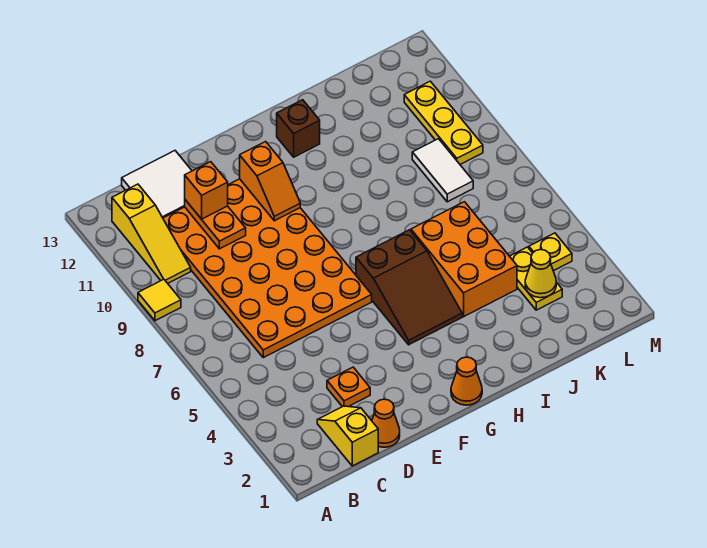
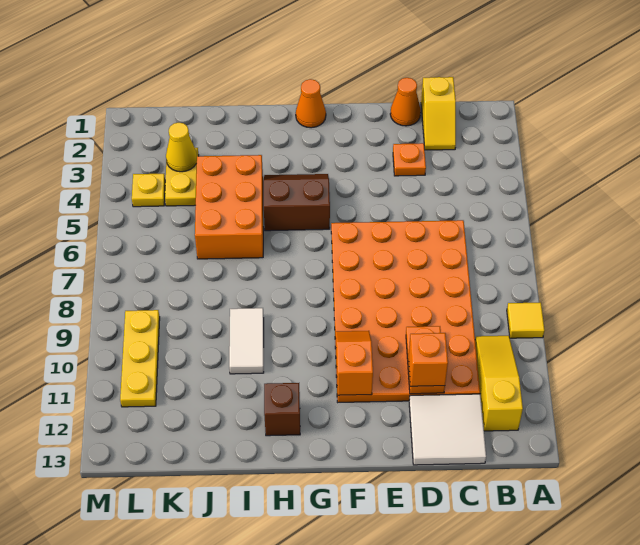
brown slope G4:H6 level 1 top 6 -> brown slope G4:H5 level 1 top 5
white tile K8:K9 level 1 -> white tile I9:I10 level 1

